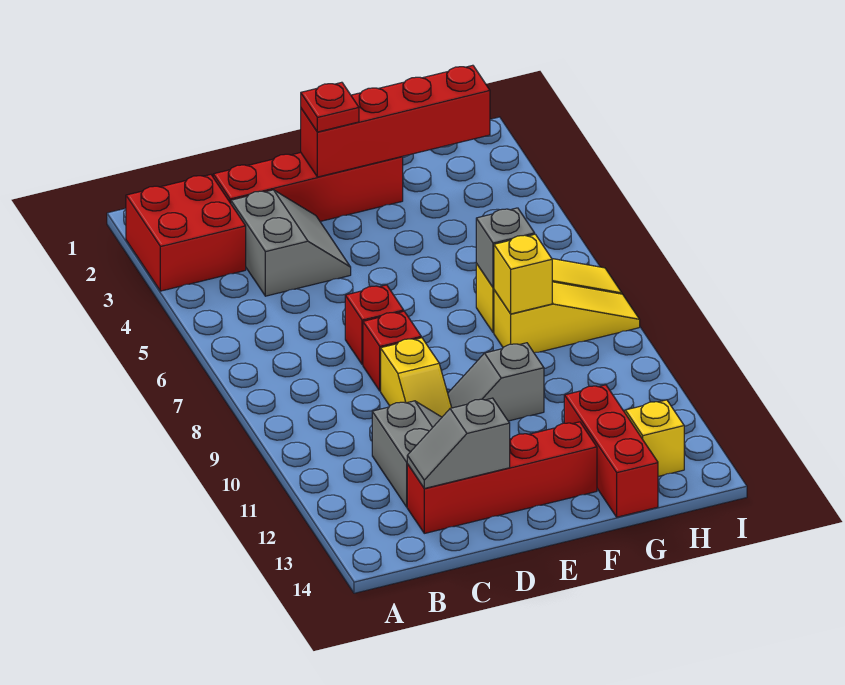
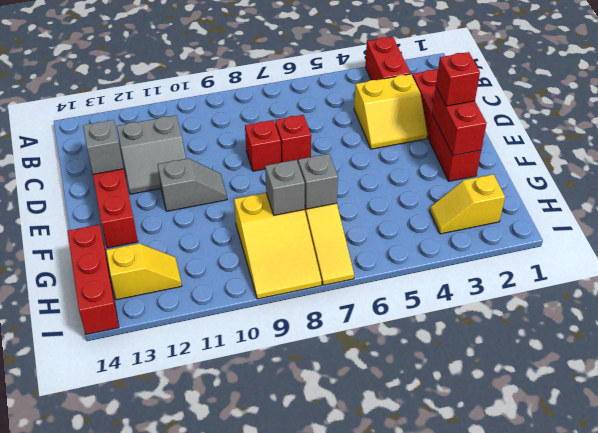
red brick A2:B3 level 1 -> red brick A3:B3 level 1
grey slope C3:D4 level 1 top C -> yellow slope C3:D4 level 1 top C
yellow slope D9:D10 level 1 top 9 -> yellow slope H2:H3 level 1 top 2
red brick E2:H2 level 2 -> red brick E2:F2 level 2
red plate E2 level 3 -> red brick E2 level 3
grey slope E10:F10 level 1 top F -> grey slope E10:E11 level 1 top 11
yellow slope G8:I8 level 1 top G -> yellow slope G8:I9 level 1 top G
yellow brick G8 level 2 -> grey brick G8 level 2
red brick G12:G14 level 1 -> red brick G14:I14 level 1

